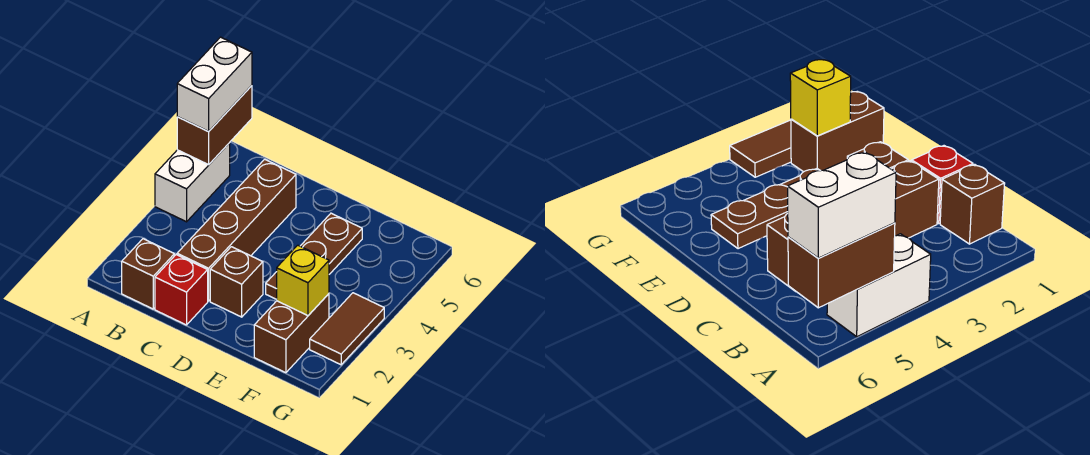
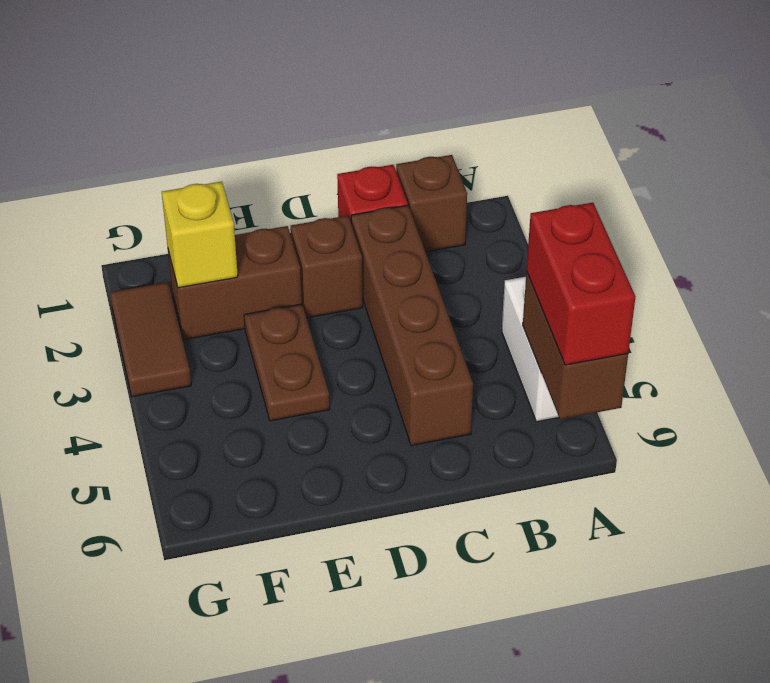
white brick A5:A6 level 3 -> red brick A5:A6 level 3
brown plate E3:E5 level 1 -> brown plate E3:E4 level 1
brown brick F1:F2 level 1 -> brown brick E2:F2 level 1

